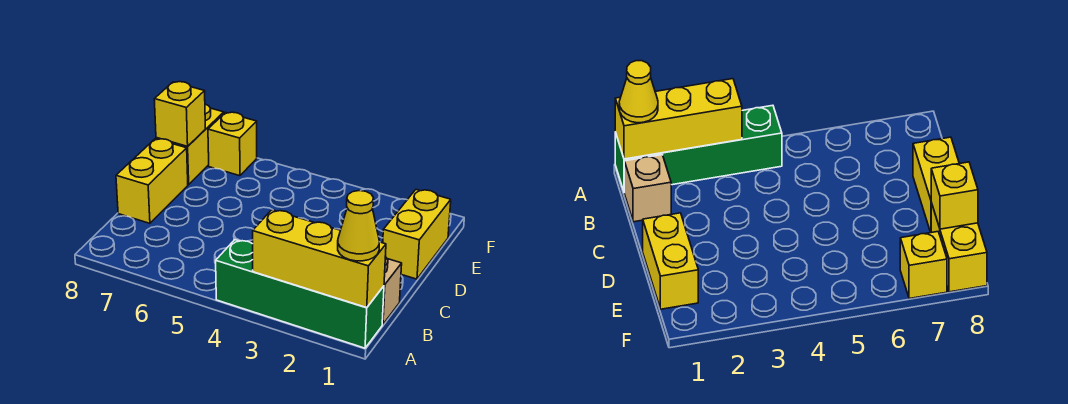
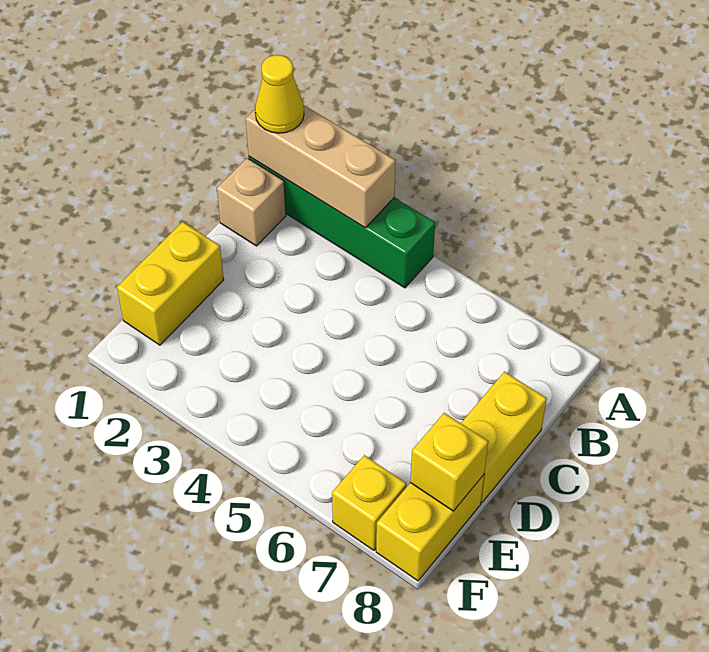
yellow brick A1:A3 level 2 -> tan brick A1:A3 level 2

